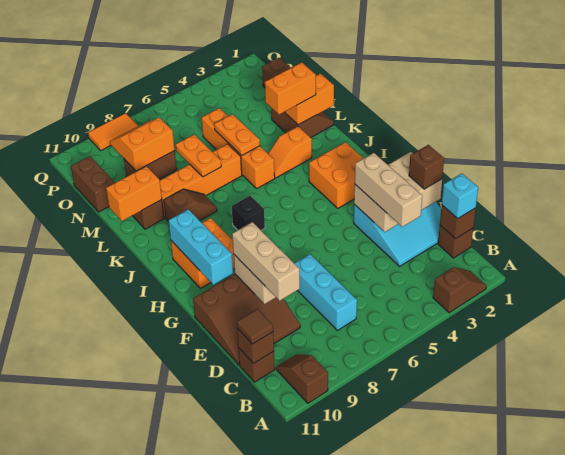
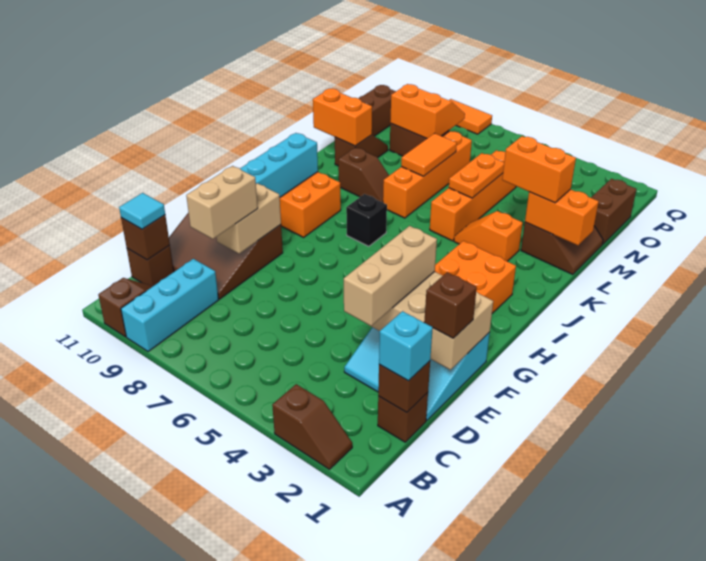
cyan brick C7:E7 level 1 -> cyan brick A9:C9 level 1
brown tile C11 level 3 -> cyan tile C11 level 3
tan brick D9:F9 level 3 -> tan brick D9:E9 level 3
orange brick L6:L9 level 1 -> orange brick K7:N7 level 1
orange plate L7:M7 level 2 -> orange tile L7:M7 level 2

